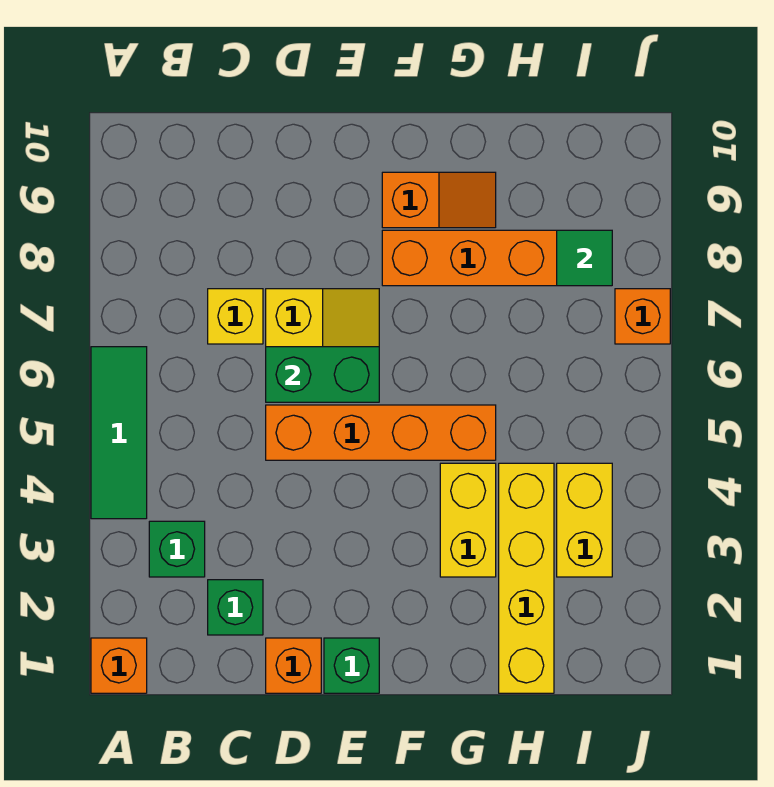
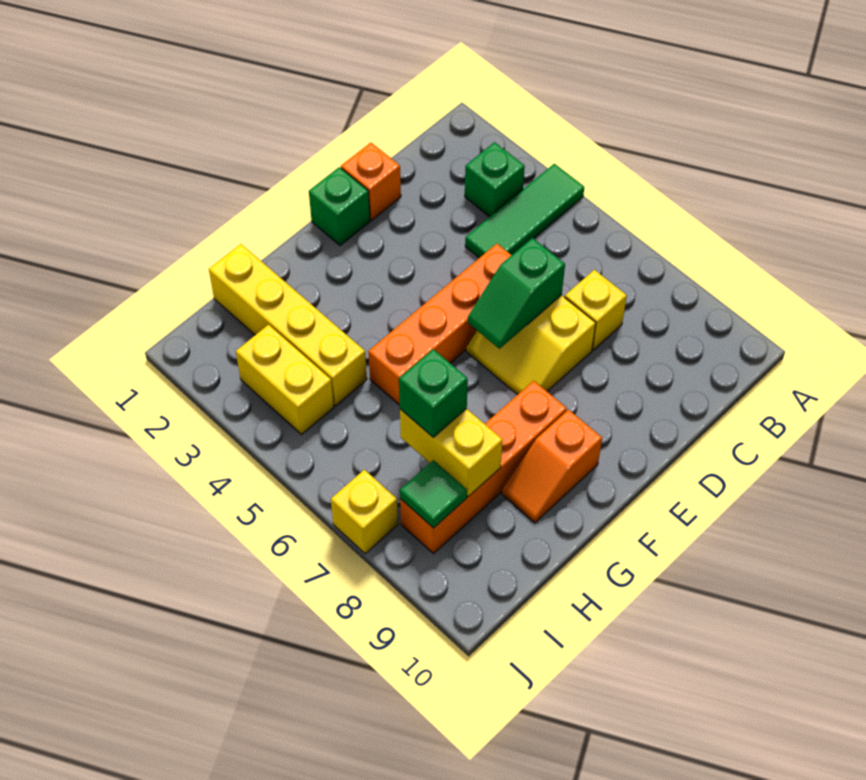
orange brick A1 level 1 -> none
green tile A4:A6 level 1 -> green tile A4:C4 level 1
green brick C2 level 1 -> green brick H7 level 3
green brick D6:E6 level 2 -> green slope D6:E6 level 2 top D
yellow brick G3:G4 level 1 -> yellow brick H7:H8 level 2
orange brick J7 level 1 -> yellow brick J7 level 1

